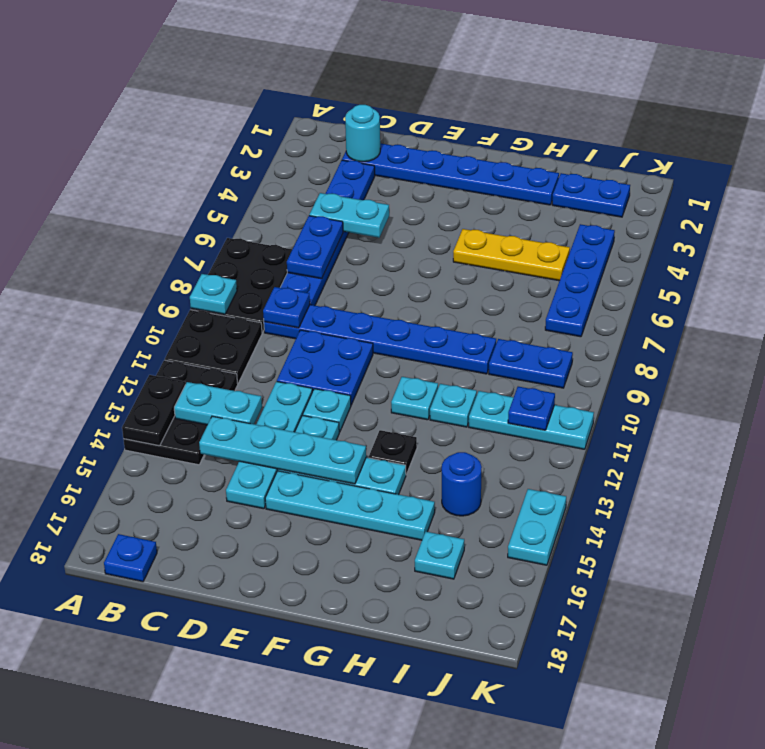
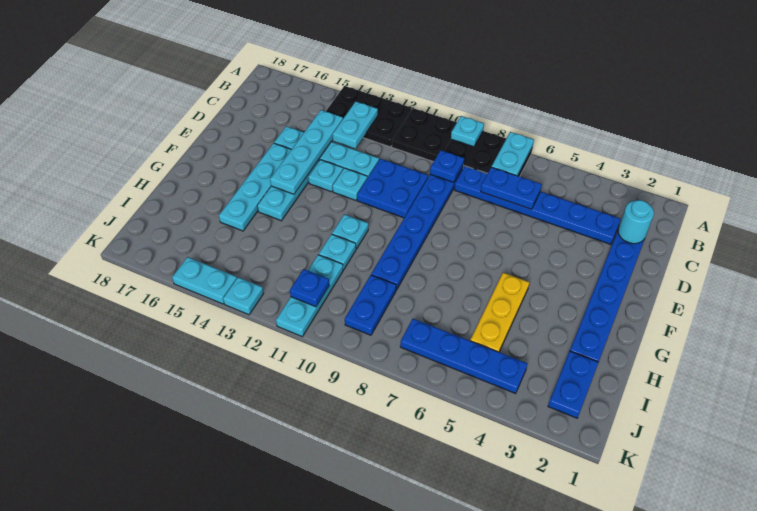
black plate A13:A14 level 2 -> none
blue plate B18 level 1 -> none
cyan plate C5:D5 level 2 -> cyan plate A7:B7 level 2
black plate G13 level 1 -> none
blue round brick I14 level 1 -> none
cyan plate I16 level 1 -> cyan plate K13 level 1

